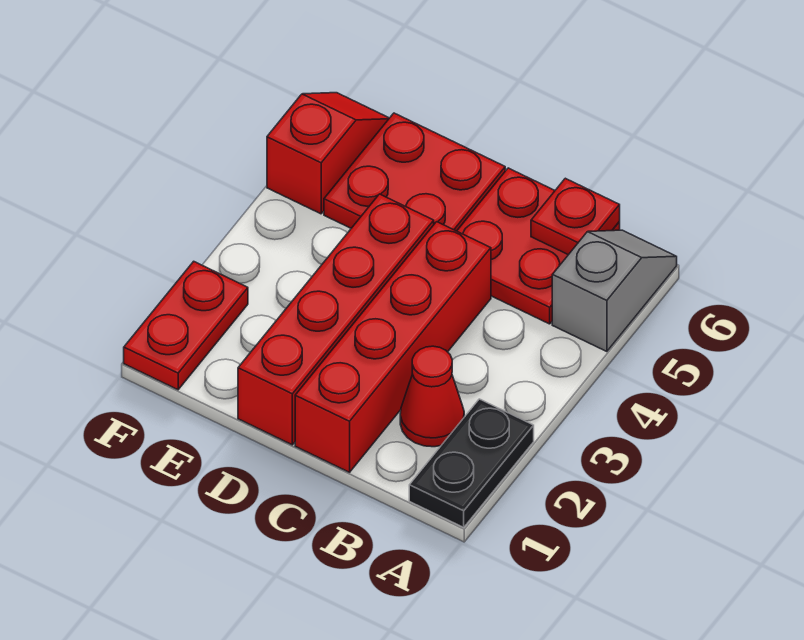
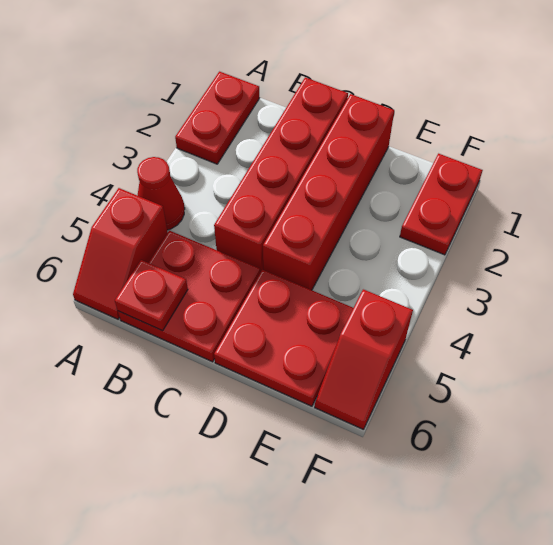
black plate A1:A2 level 1 -> red plate A1:A2 level 1
grey slope A5:A6 level 1 top 5 -> red slope A5:A6 level 1 top 5
red cone B2 level 1 -> red cone A4 level 1

